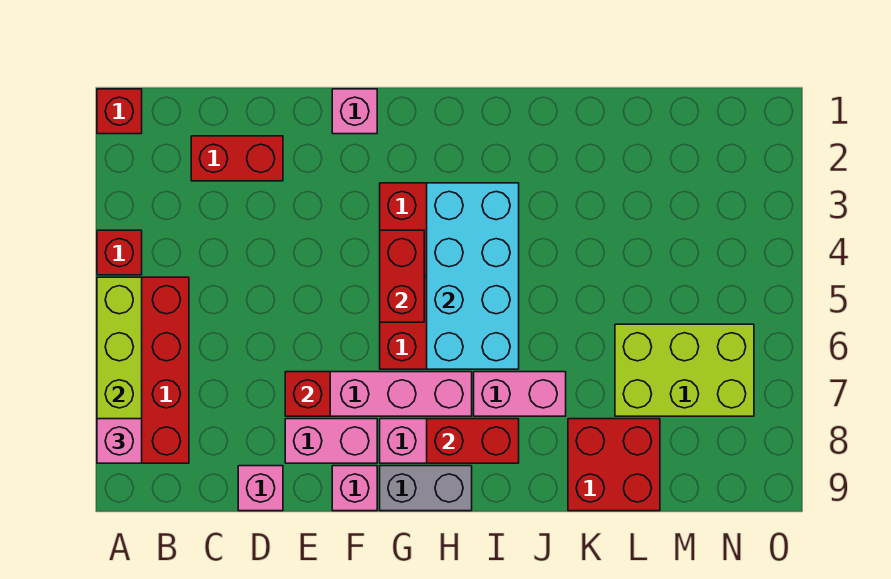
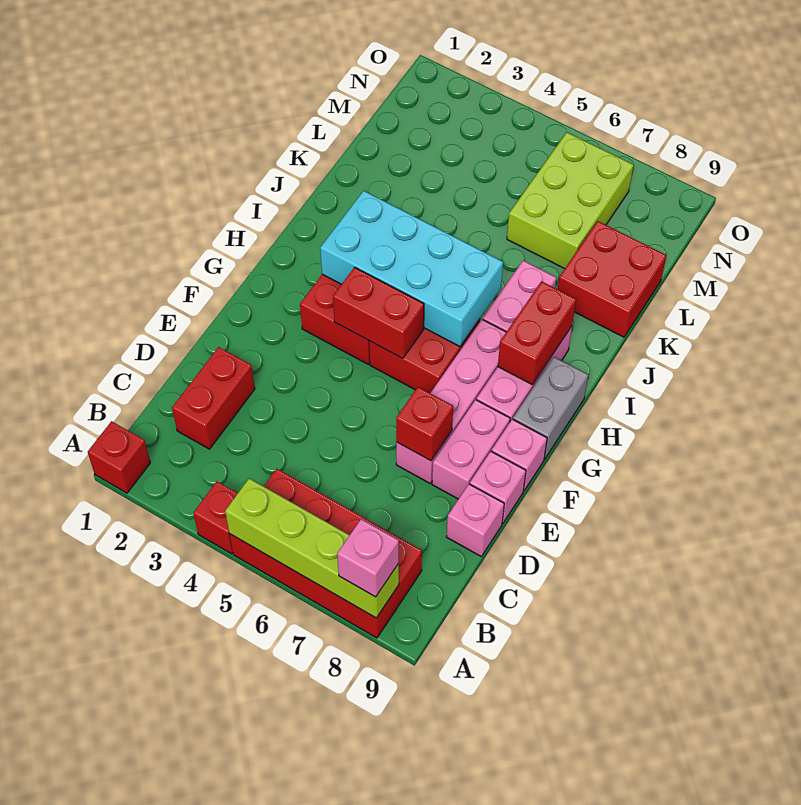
pink brick F1 level 1 -> pink brick E9 level 1

